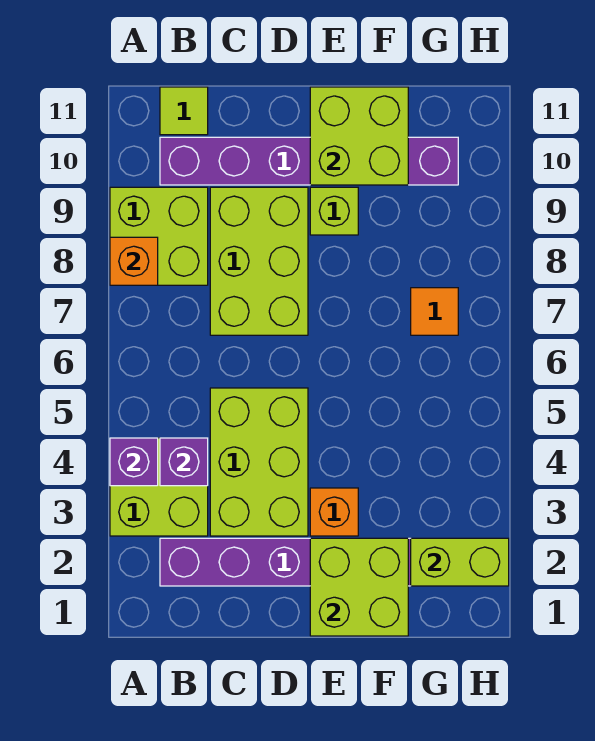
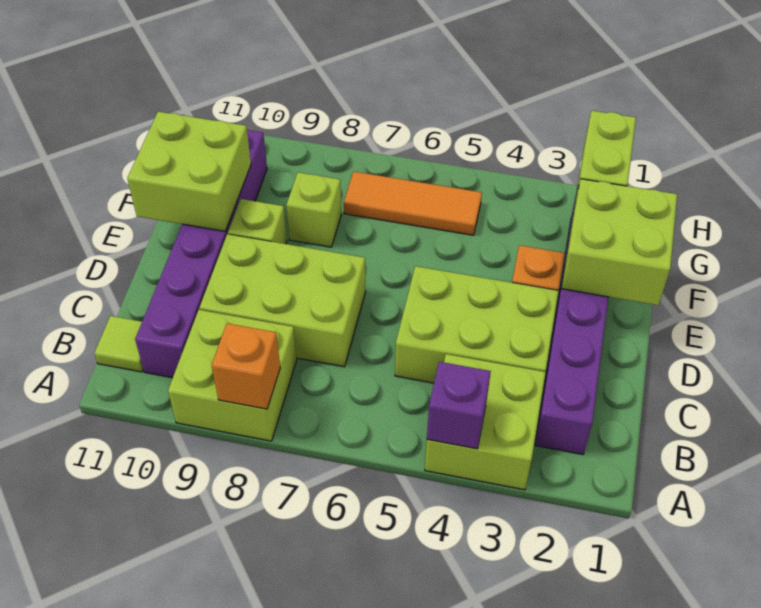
purple brick B4 level 2 -> none
none -> lime brick F8 level 1
orange tile G7 level 1 -> orange tile G5:G7 level 1

